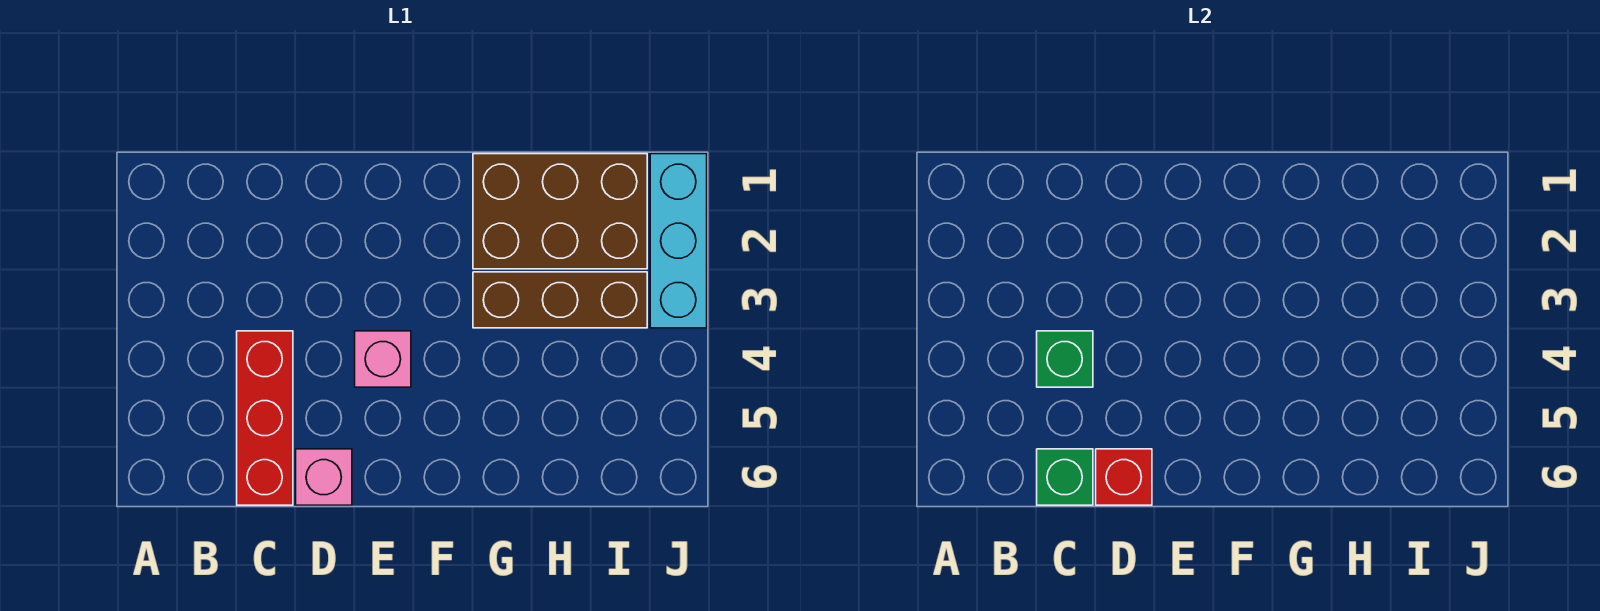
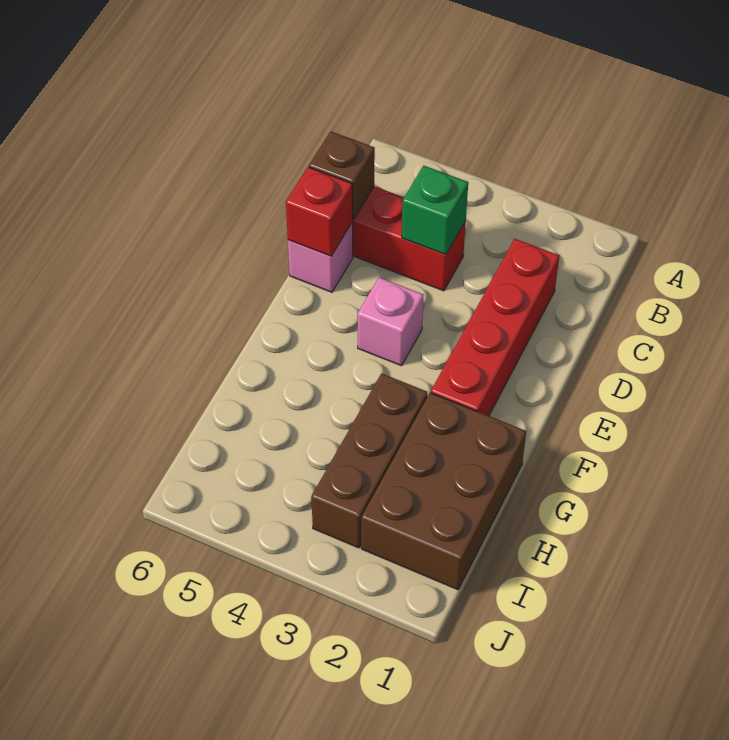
none -> red brick C2:F2 level 1
green brick C6 level 2 -> brown brick C6 level 2
cyan brick J1:J3 level 1 -> none

